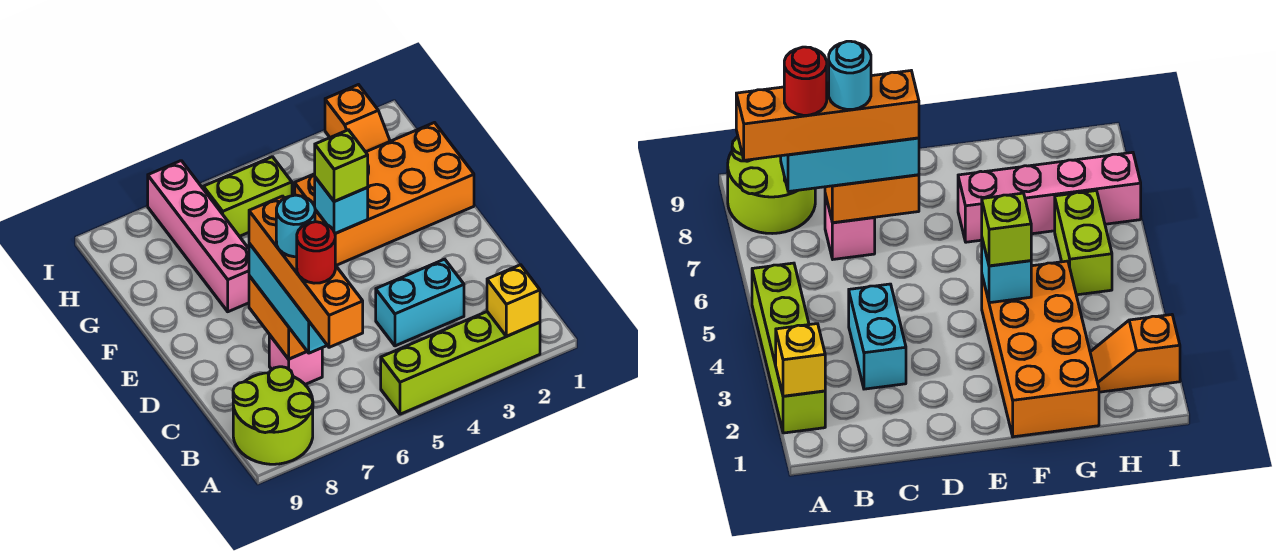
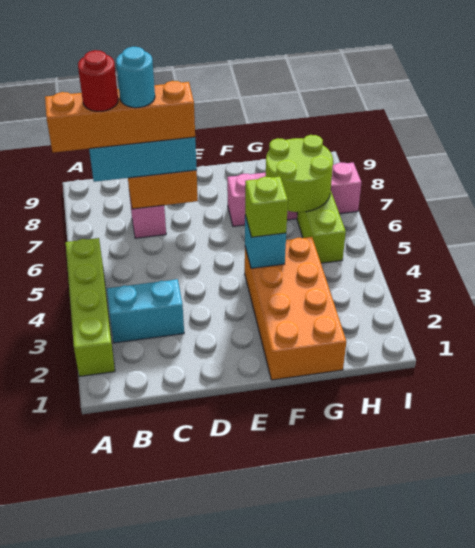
yellow brick A2 level 2 -> none
lime round brick A8:B9 level 1 -> lime round brick G6:H7 level 2
cyan brick C3:C4 level 1 -> cyan brick B3:C3 level 1
orange slope H2:I2 level 1 top I -> none

